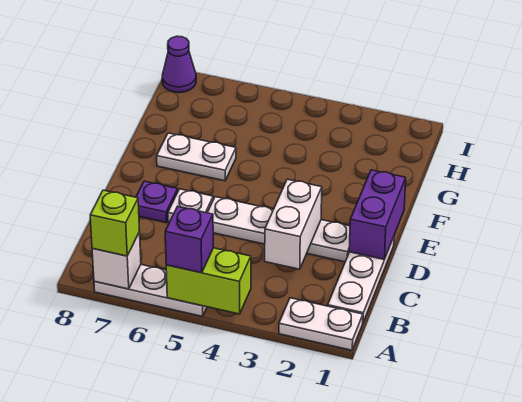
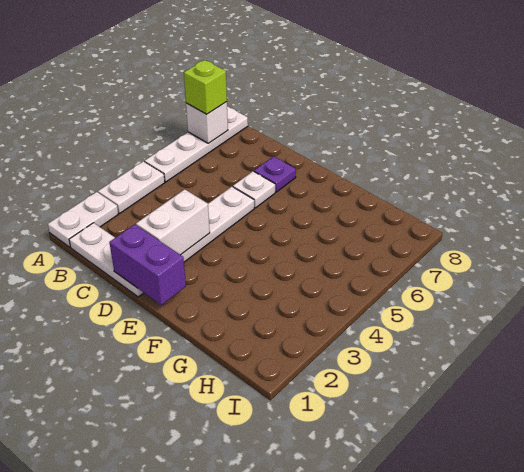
lime brick A4:A5 level 2 -> none
white plate A5:A7 level 1 -> white plate A5:A8 level 1
purple brick A5 level 3 -> none
white brick C3:D3 level 2 -> white brick D2:D3 level 2
white plate F6:F7 level 1 -> white plate A3:A4 level 1
purple cone I8 level 1 -> none

